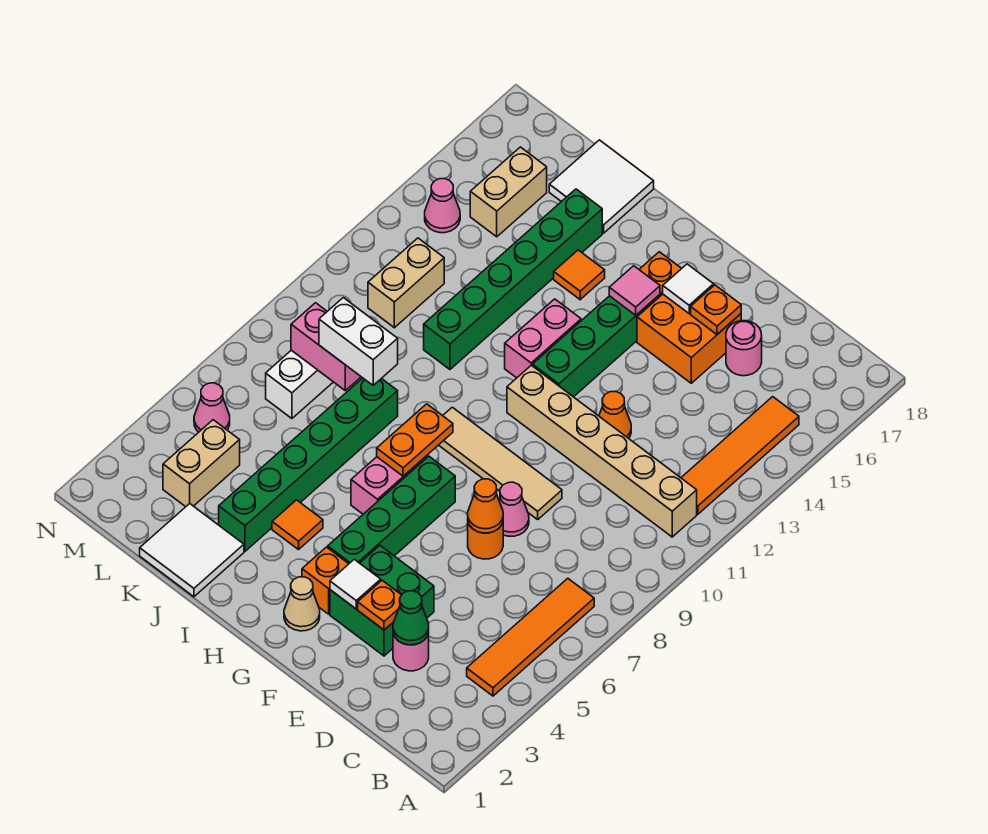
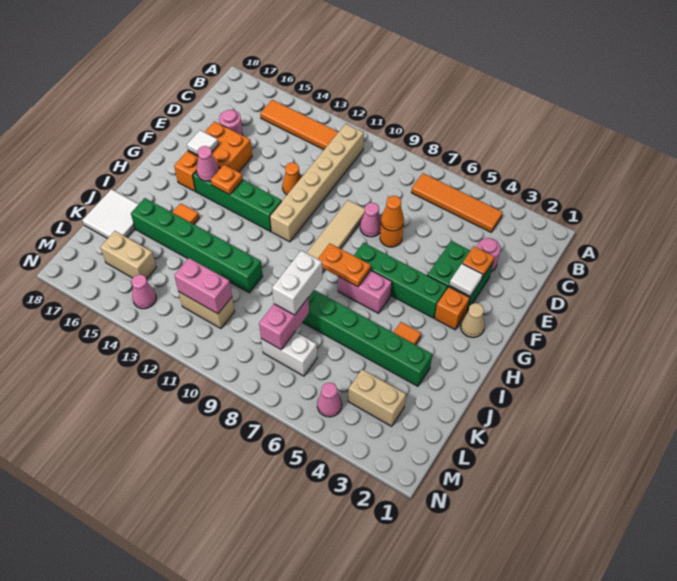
green cone D3 level 2 -> none
orange plate E16 level 2 -> orange plate G14 level 2
pink tile G15 level 2 -> pink cone G15 level 2
pink brick H12:H13 level 1 -> pink brick L11:L12 level 2
white tile J1:K2 level 1 -> none

